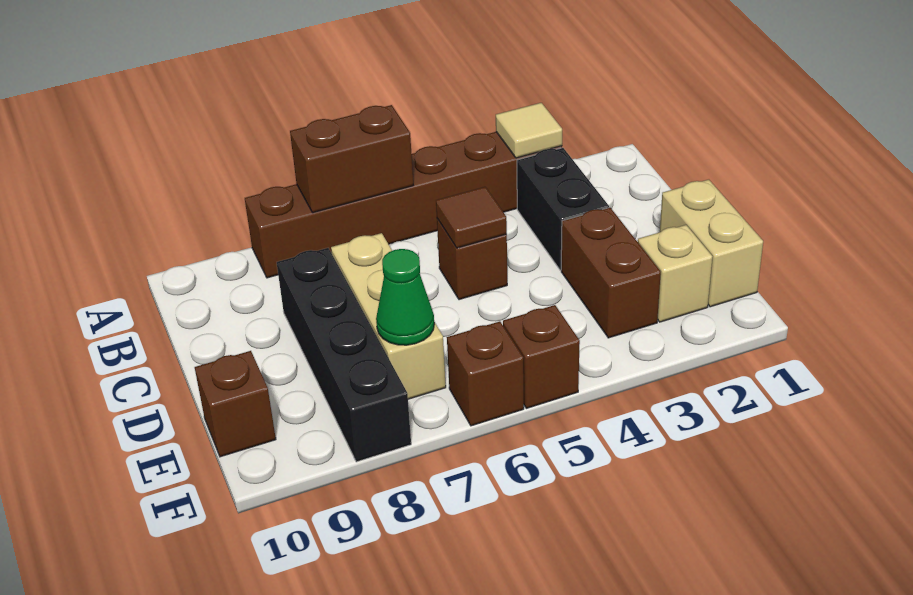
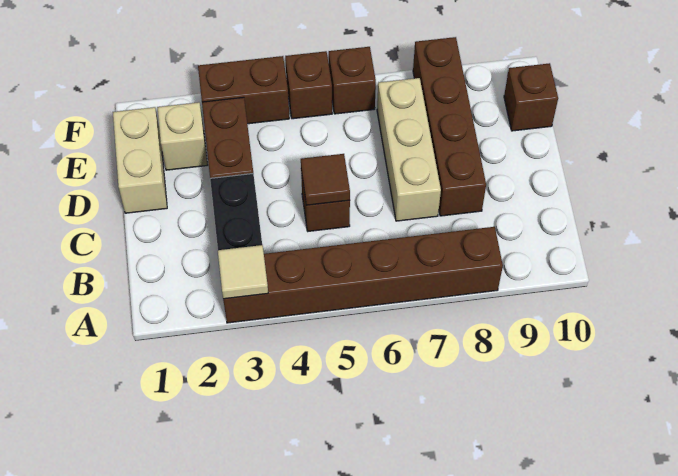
brown brick A6:A7 level 2 -> brown brick F3:F4 level 1
black brick C8:F8 level 1 -> brown brick C8:F8 level 1
green cone E7 level 2 -> none

